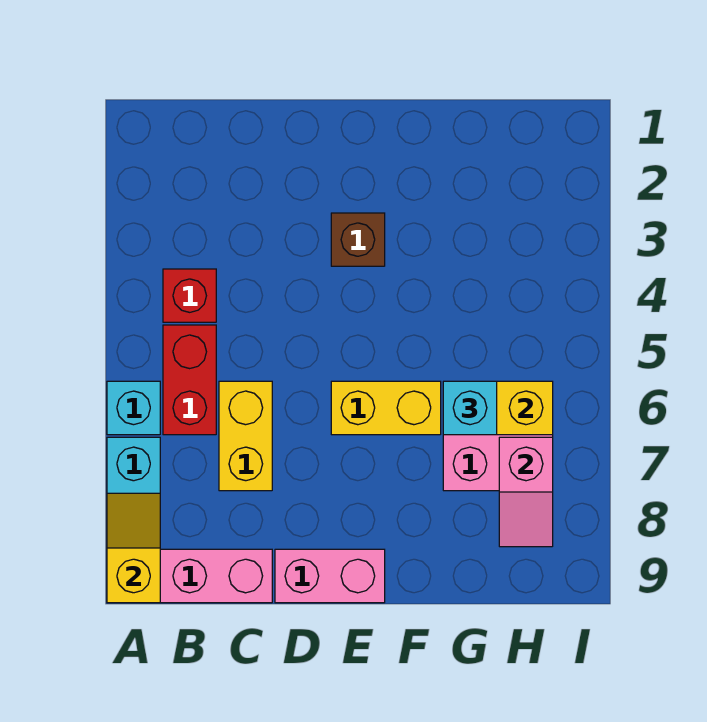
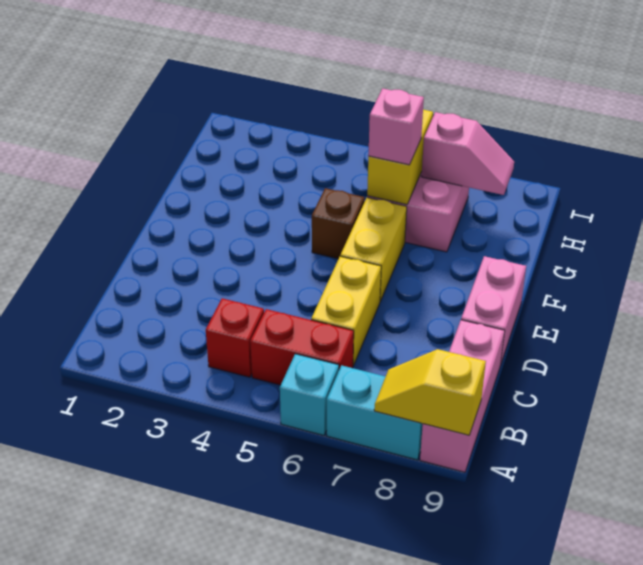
yellow brick C6:C7 level 1 -> yellow brick C6:D6 level 1
brown brick E3 level 1 -> brown brick F5 level 1
cyan brick G6 level 3 -> pink brick G6 level 3

